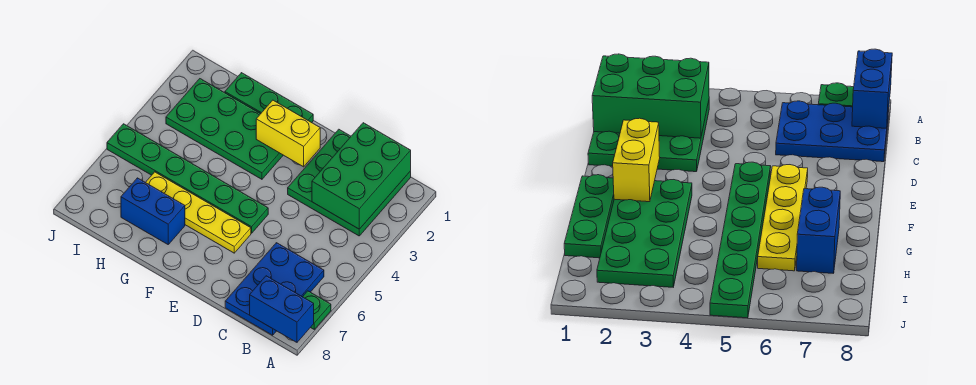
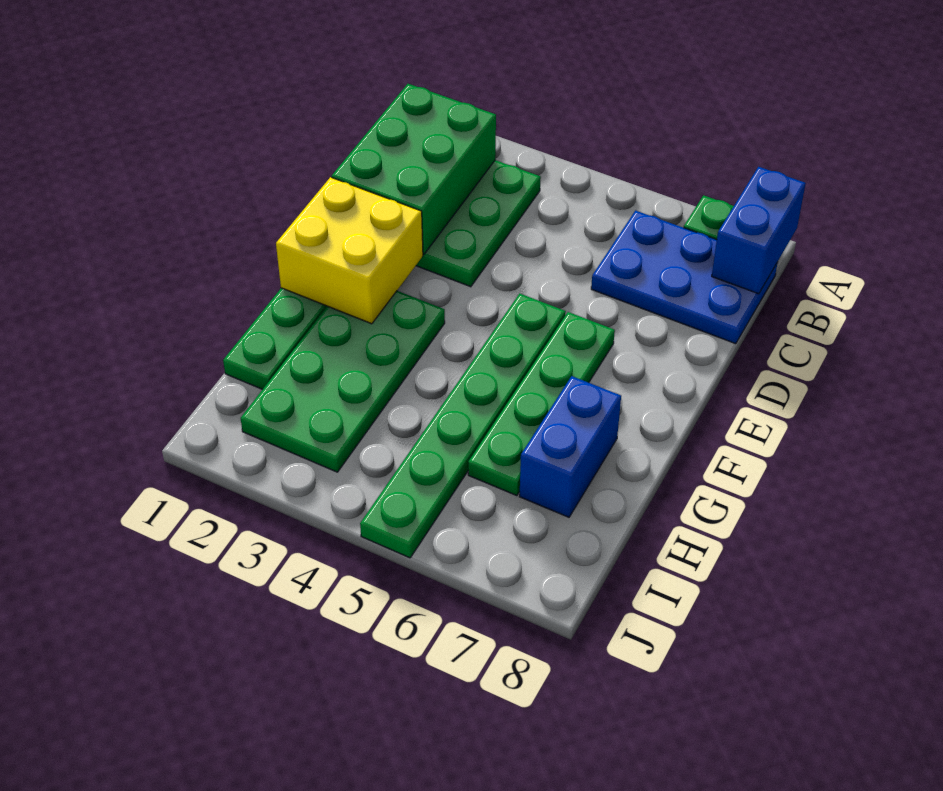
green brick B1:C3 level 2 -> green brick B1:D2 level 2
yellow brick E2:F2 level 2 -> yellow brick E1:F2 level 2
yellow plate E6:H6 level 1 -> green plate E6:H6 level 1

